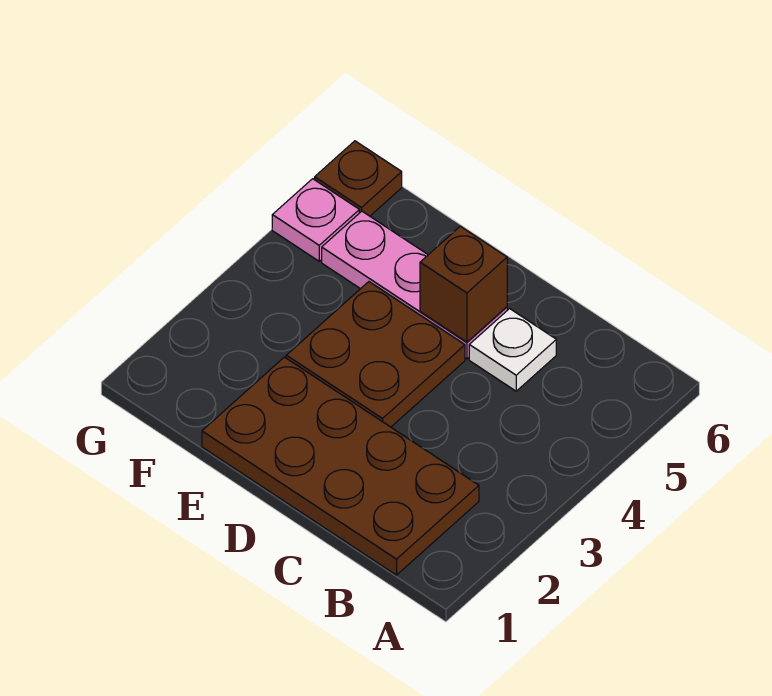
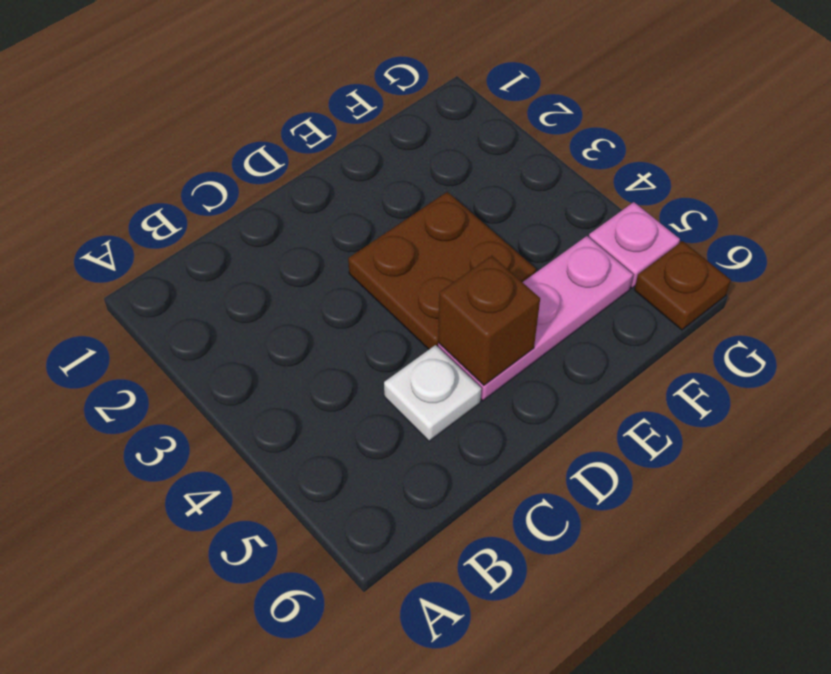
brown plate B1:E2 level 1 -> none

